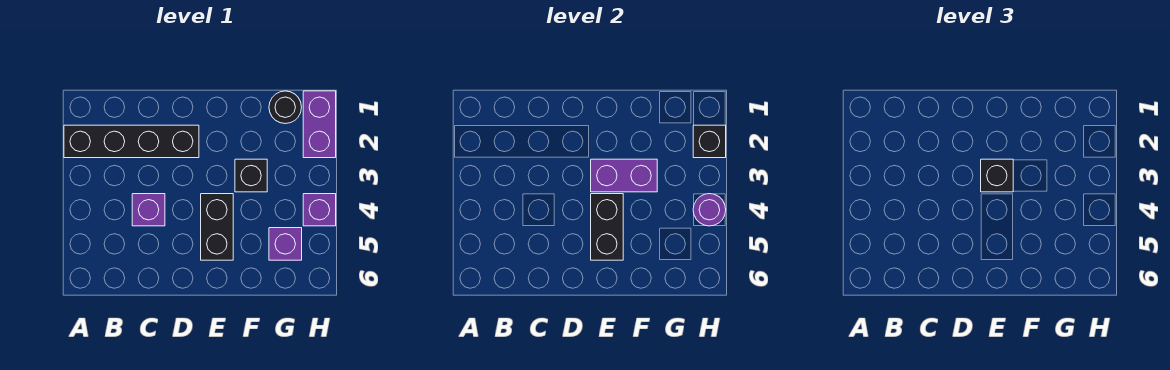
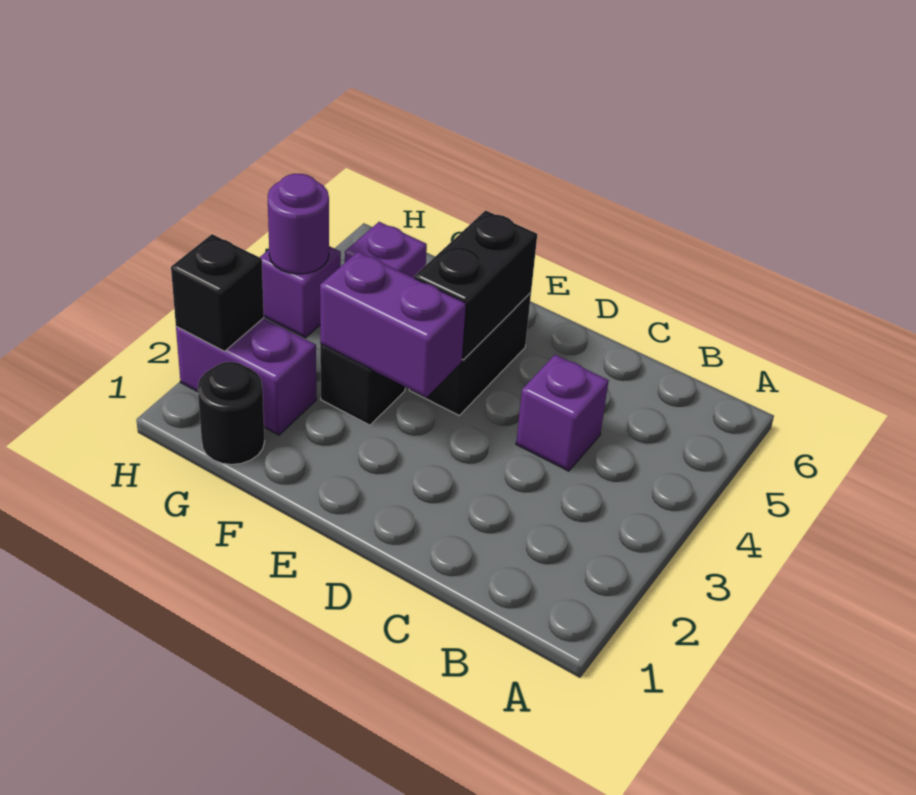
black brick A2:D2 level 1 -> none
black brick E3 level 3 -> none
purple brick H1:H2 level 1 -> purple brick G2:H2 level 1

